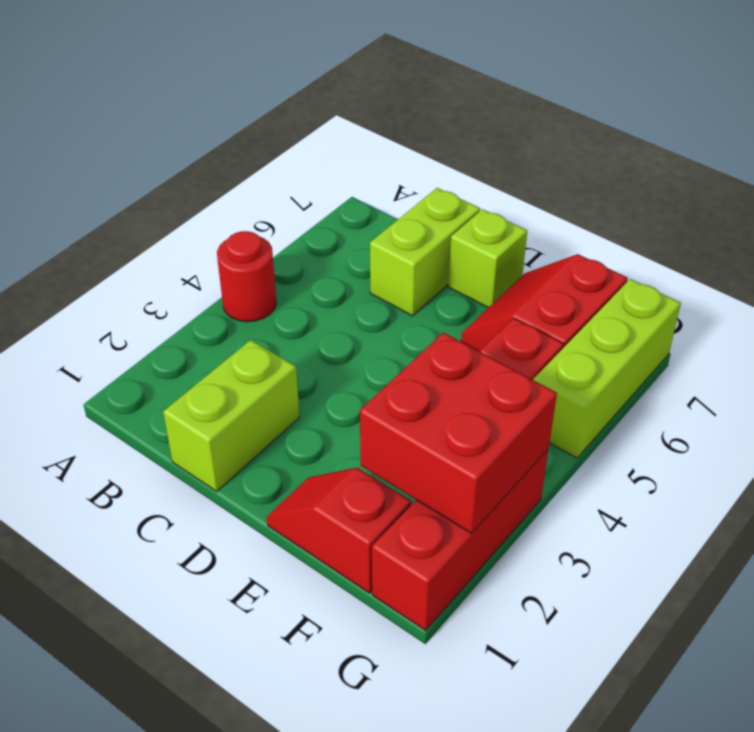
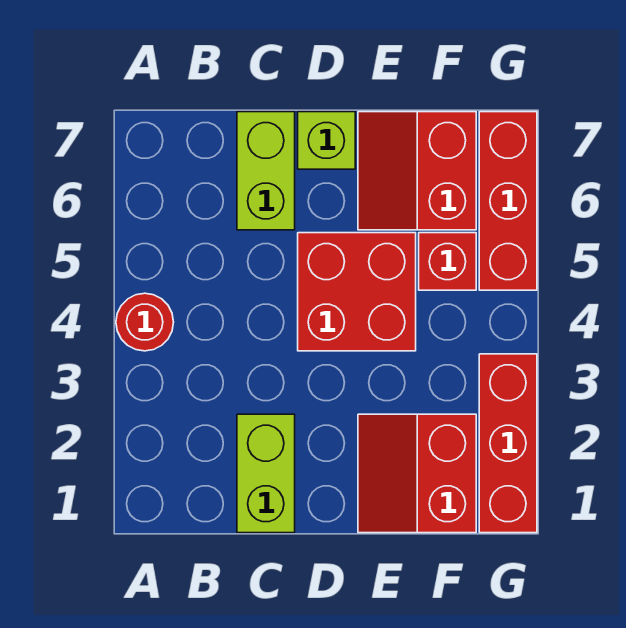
red slope E1:F1 level 1 top F -> red slope E1:F2 level 1 top F
red brick F2:G3 level 2 -> red brick D4:E5 level 1
lime brick G5:G7 level 1 -> red brick G5:G7 level 1

